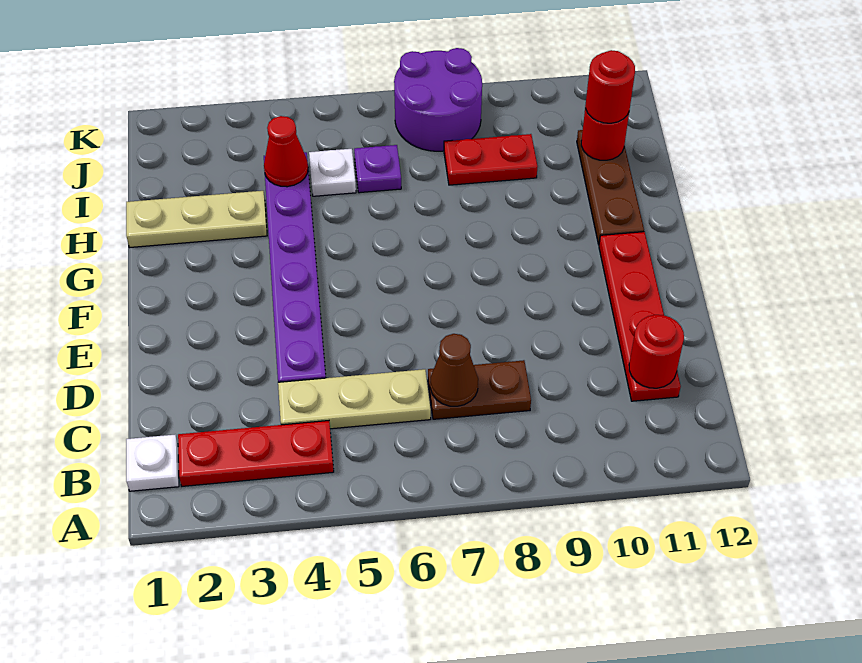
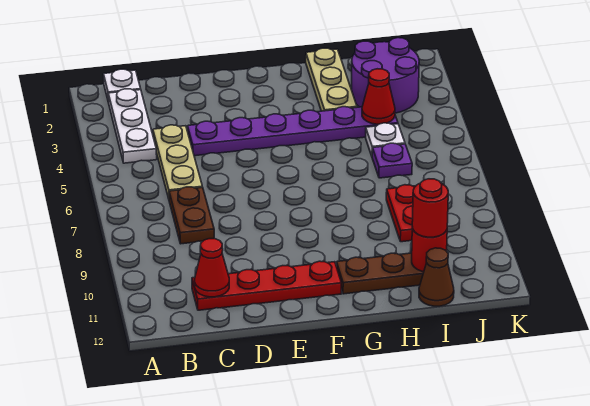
red plate B2:B4 level 1 -> white plate B2:B4 level 1
brown cone C7 level 2 -> brown cone I12 level 1
red round brick C11 level 2 -> red cone C11 level 2
purple round brick J7:K8 level 1 -> purple round brick I2:J3 level 1

